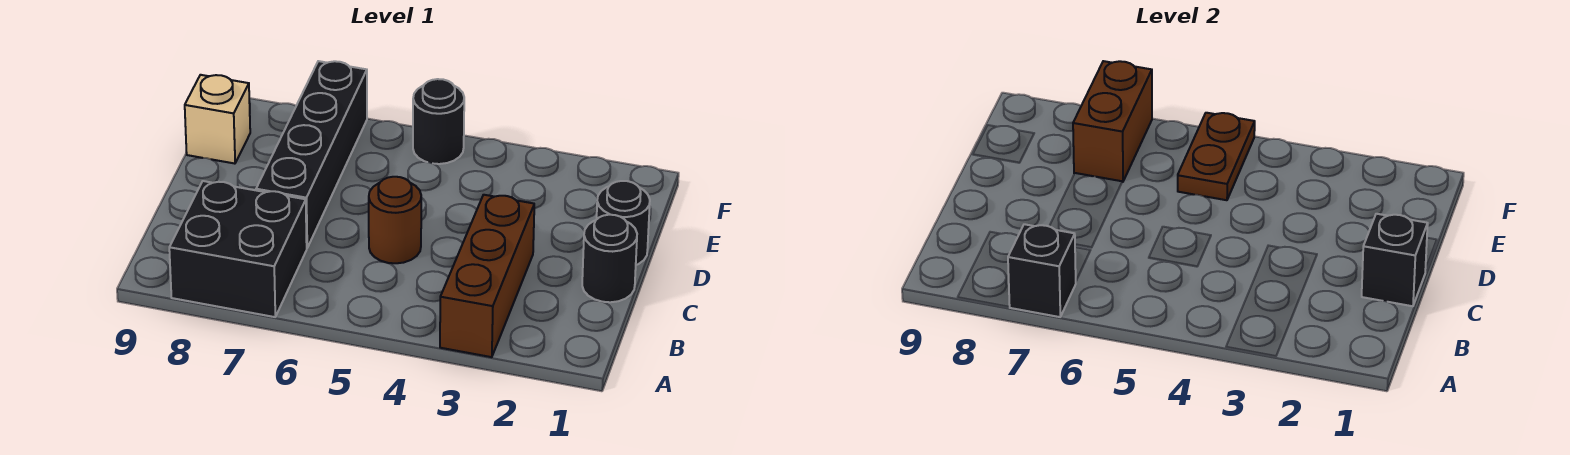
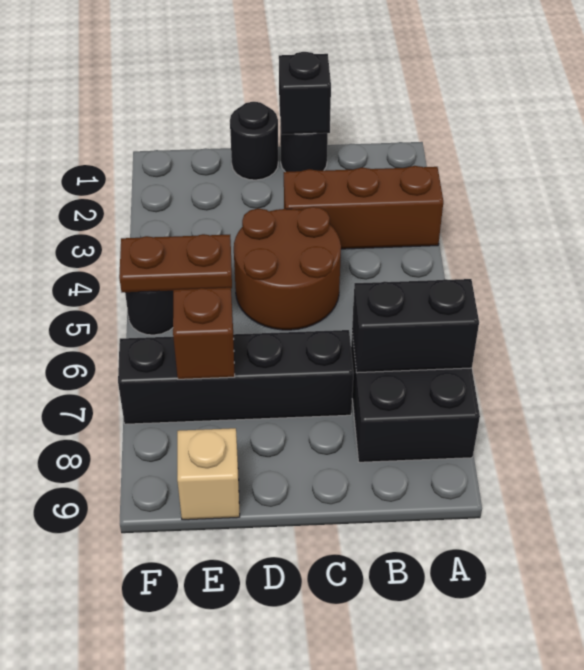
black brick A7 level 2 -> black brick A7:B7 level 2
brown round brick C5 level 1 -> brown round brick C4:D5 level 1
brown brick E7:F7 level 2 -> brown brick E7 level 2

